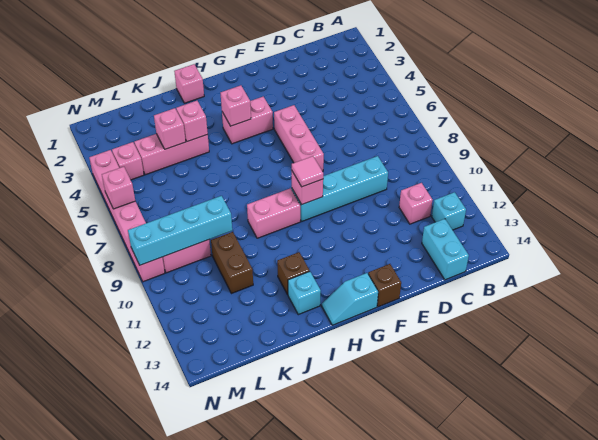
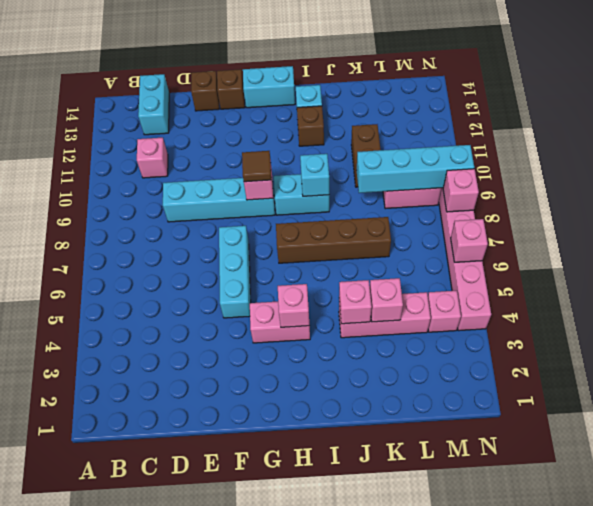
cyan brick B12 level 1 -> cyan brick I9 level 2
none -> brown brick E14 level 1
pink brick F5:F7 level 1 -> cyan brick F5:F7 level 1
pink tile G9 level 3 -> brown tile G9 level 3
cyan slope G14:H14 level 1 top G -> cyan brick G14:H14 level 1
none -> brown brick H7:K7 level 1
pink brick H9:I9 level 1 -> cyan brick H9:I9 level 1
pink brick I1 level 1 -> pink brick N8 level 2

